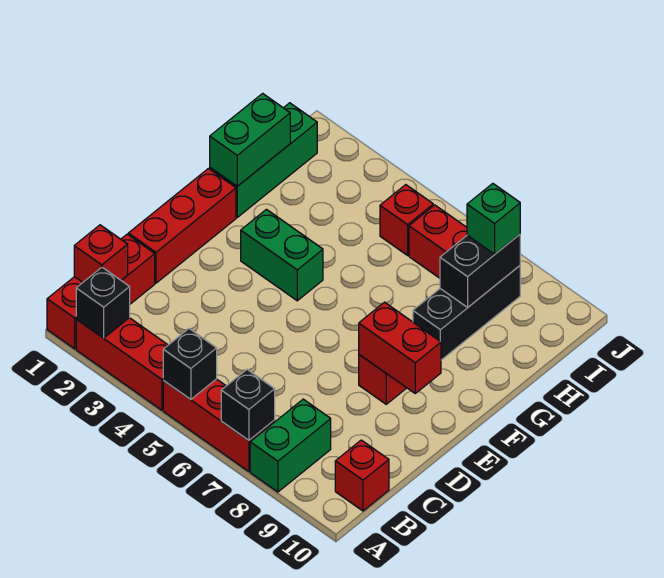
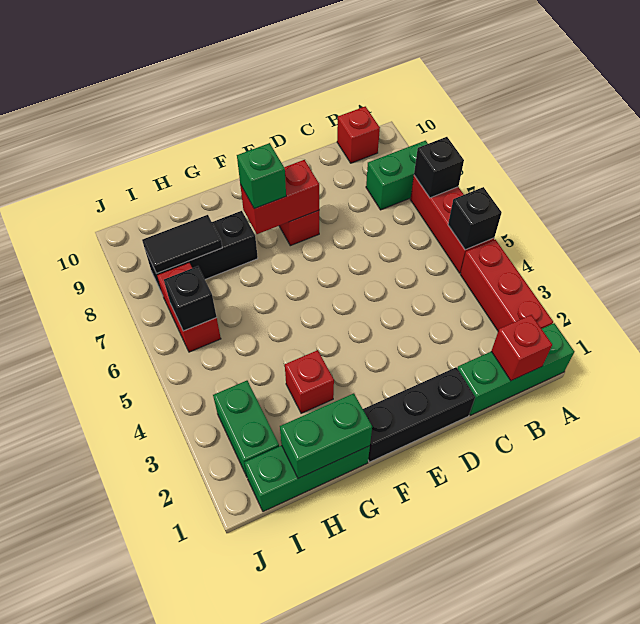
red brick A1:C1 level 1 -> green brick A1:C1 level 1
black brick A2 level 2 -> black brick I6 level 2
red brick D1:F1 level 1 -> black brick D1:F1 level 1
red brick E8:E9 level 2 -> red brick E8:F8 level 2
green brick F3:F4 level 1 -> green brick I2:I3 level 1
black brick H8:I8 level 2 -> black tile H8:I8 level 2
red brick I5 level 1 -> red brick G3 level 1
green brick I8 level 3 -> green brick F8 level 3

